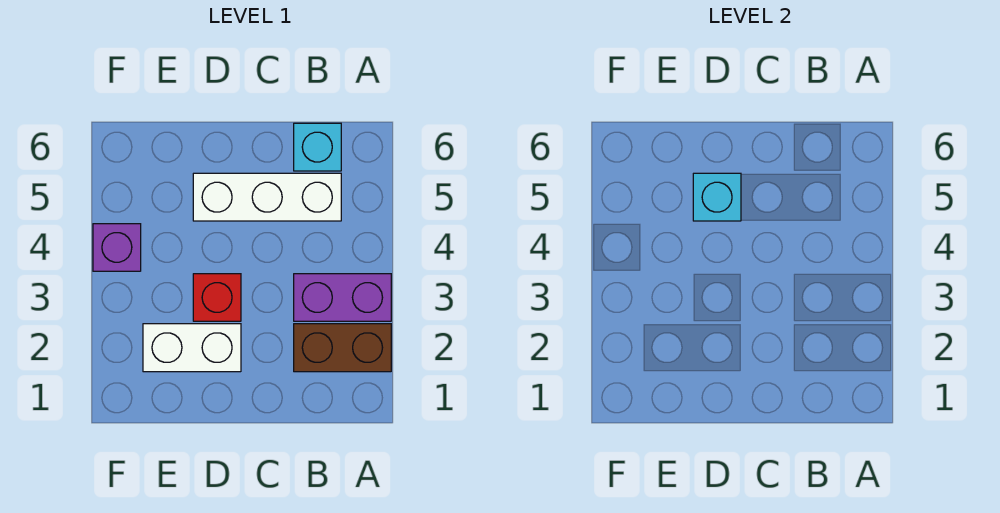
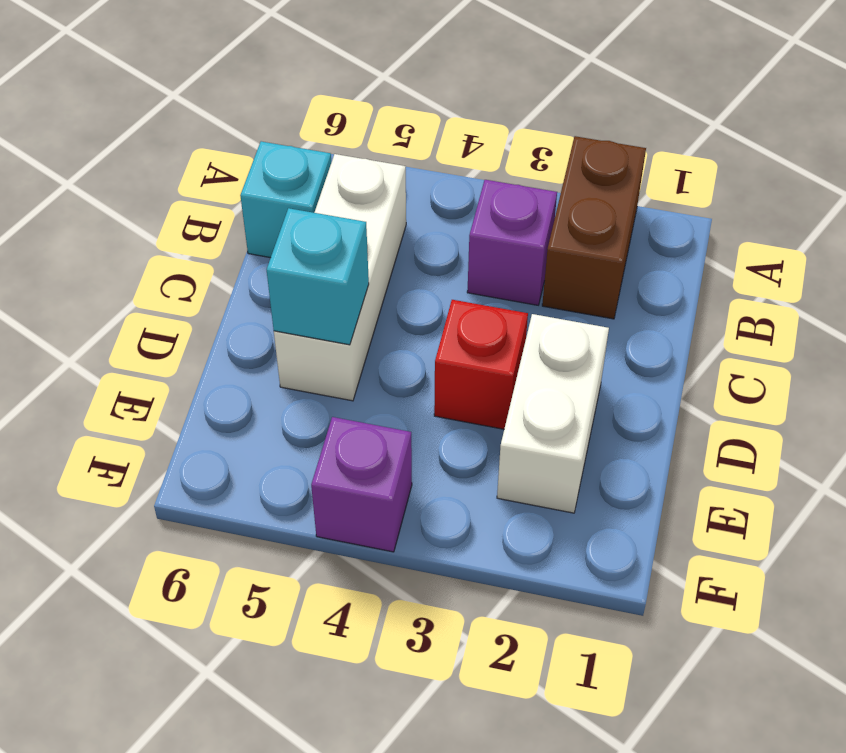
purple brick A3:B3 level 1 -> purple brick B3 level 1

